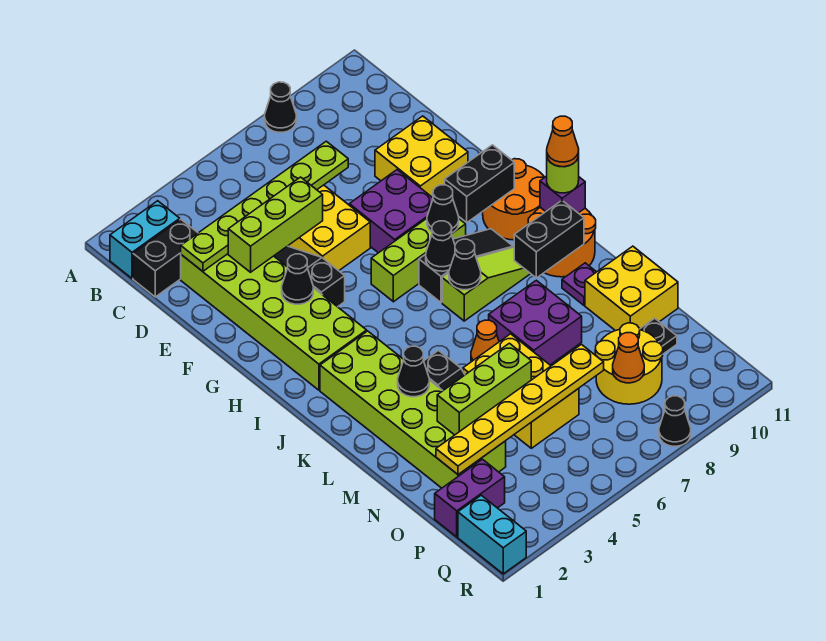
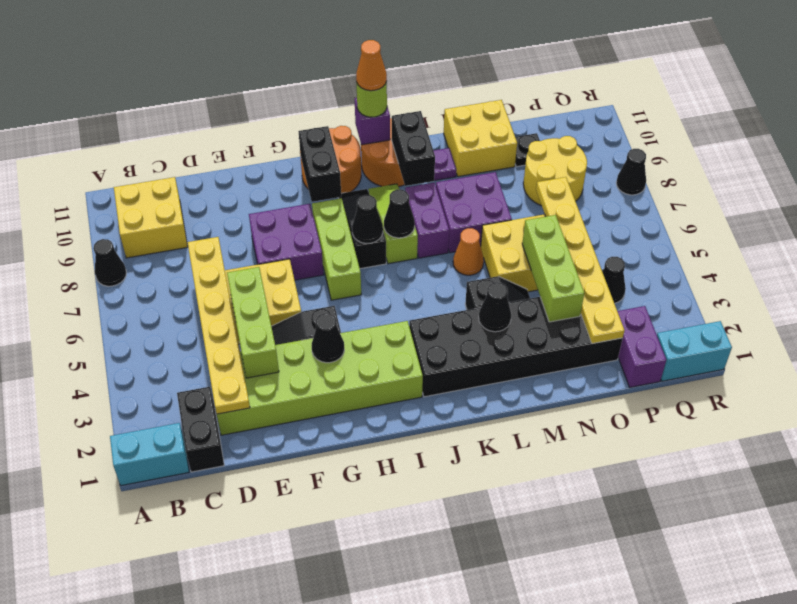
cyan brick B1:B2 level 1 -> cyan brick A1:B1 level 1
lime plate D2:D7 level 2 -> yellow plate D2:D7 level 2
yellow brick E9:F10 level 1 -> yellow brick B9:C10 level 1
black cone H8 level 2 -> black cone P4 level 1
lime brick J2:O3 level 1 -> black brick J2:O3 level 1
none -> purple brick K7:K8 level 1
orange cone P8 level 2 -> none

